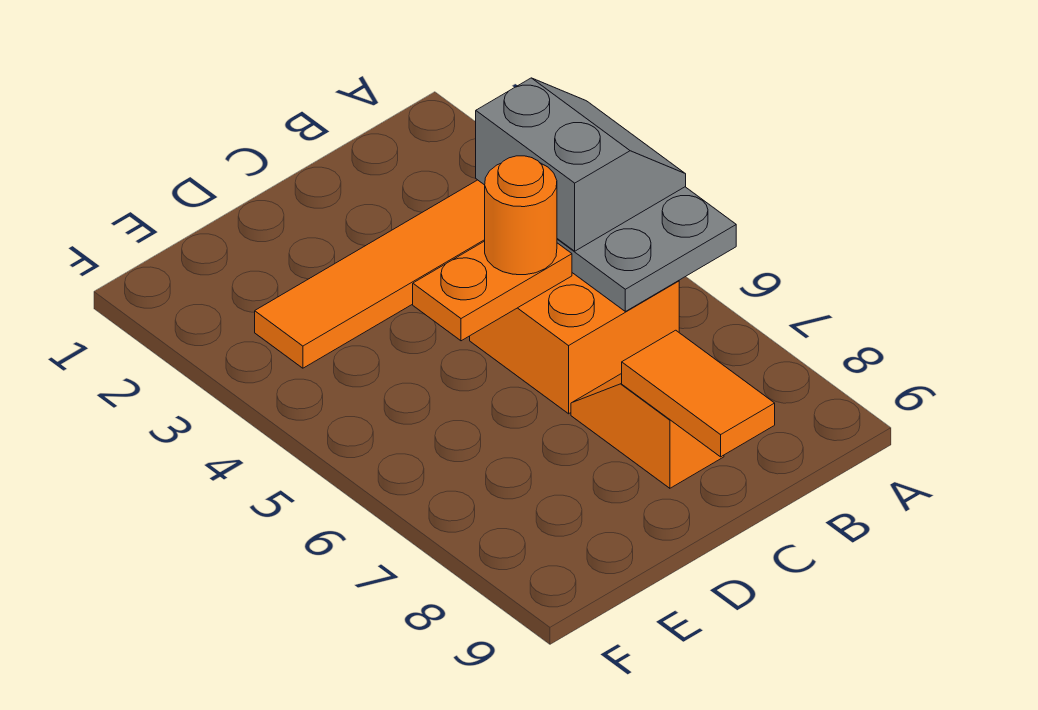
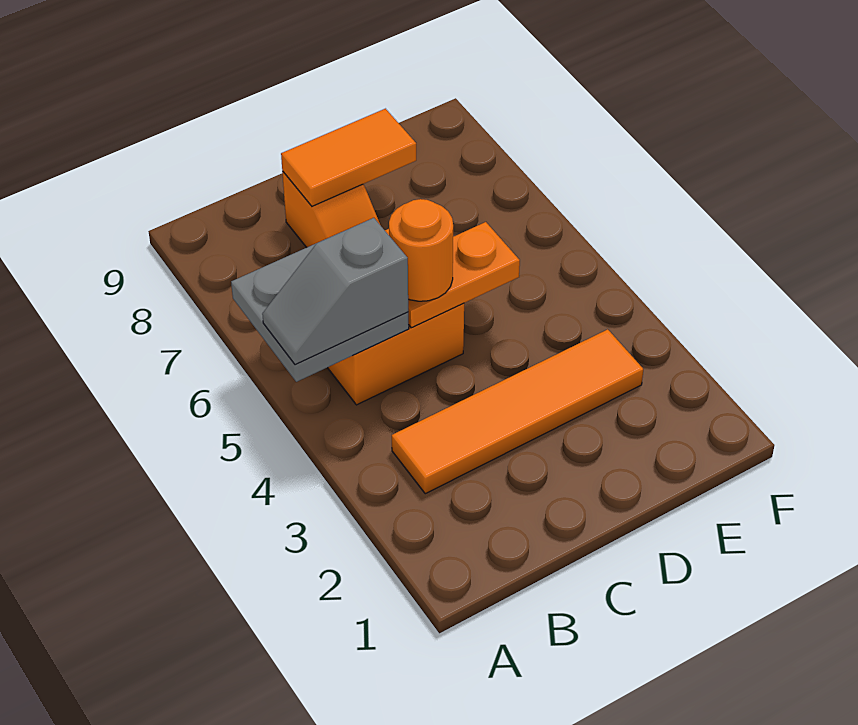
grey slope A4:B5 level 3 top B -> grey slope A5:B5 level 3 top B
orange tile C8:C9 level 2 -> orange tile C8:D8 level 2

